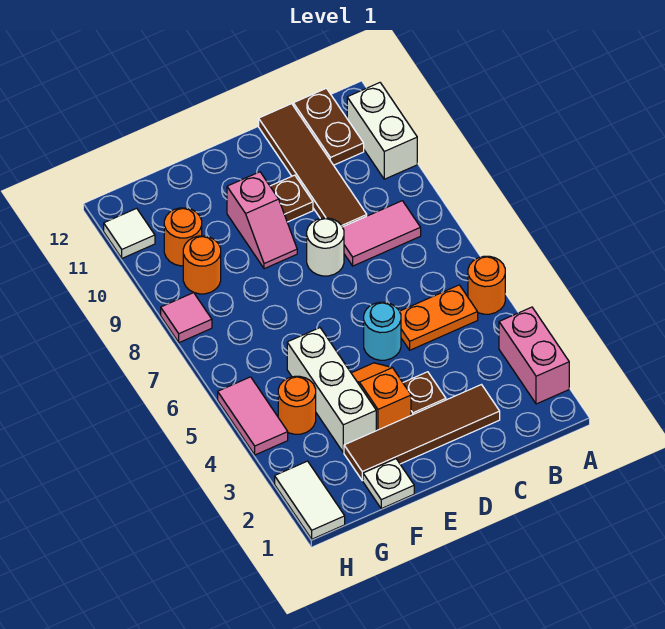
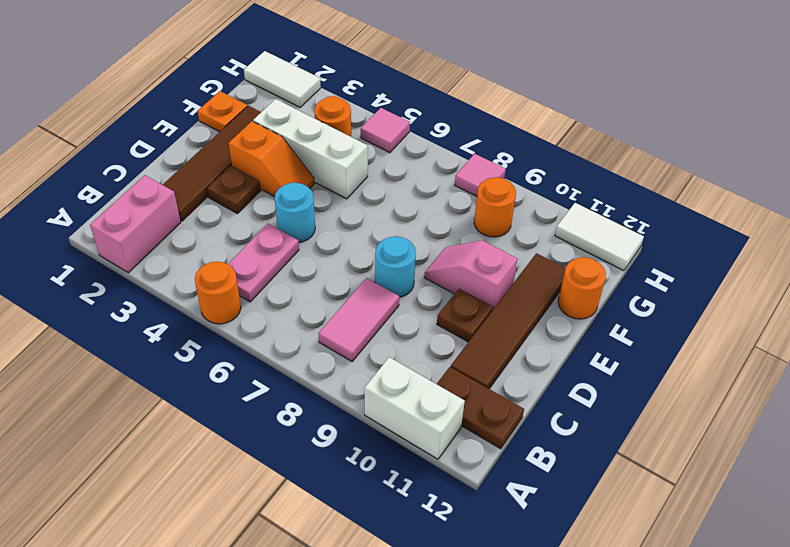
pink brick A2:A3 level 1 -> pink brick A2:B2 level 1
orange plate B5:C5 level 1 -> pink plate B5:C5 level 1
brown tile C9:C12 level 1 -> brown tile C11:F11 level 1
white round brick D8 level 1 -> cyan round brick D8 level 1
white plate F1 level 1 -> orange plate F1 level 1
orange round brick G10 level 1 -> orange round brick F12 level 1
pink tile H4:H5 level 1 -> pink tile H5 level 1
white tile H11 level 1 -> white tile H11:H12 level 1

